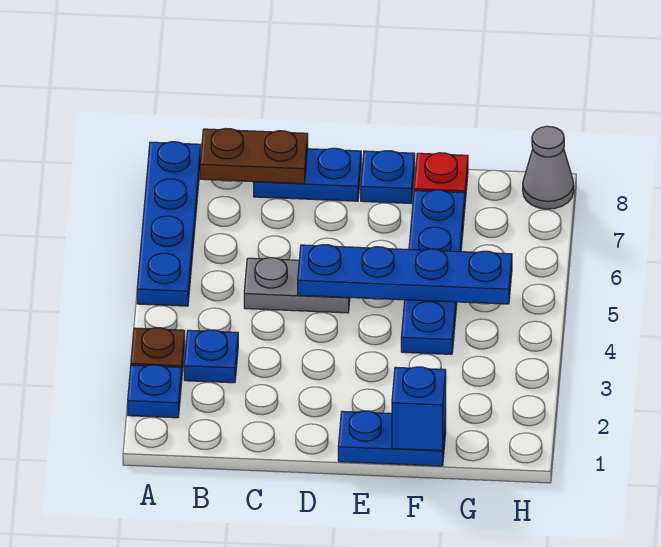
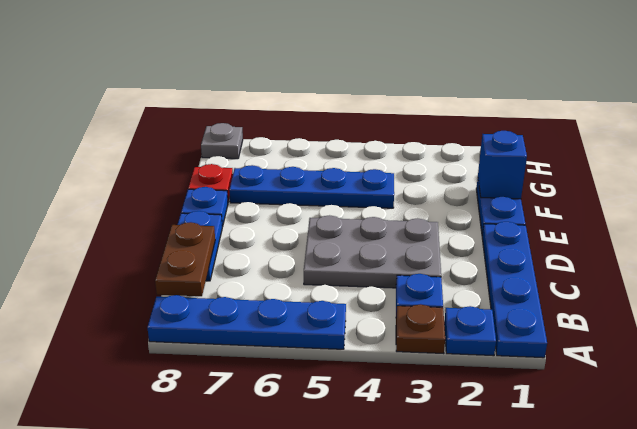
grey plate C5:D5 level 1 -> grey plate C3:D5 level 1
blue plate D5:G5 level 2 -> blue plate A1:D1 level 1
grey cone H8 level 1 -> grey plate H8 level 1

